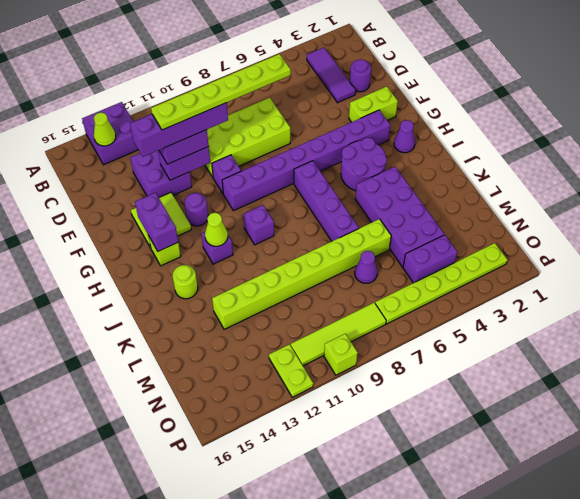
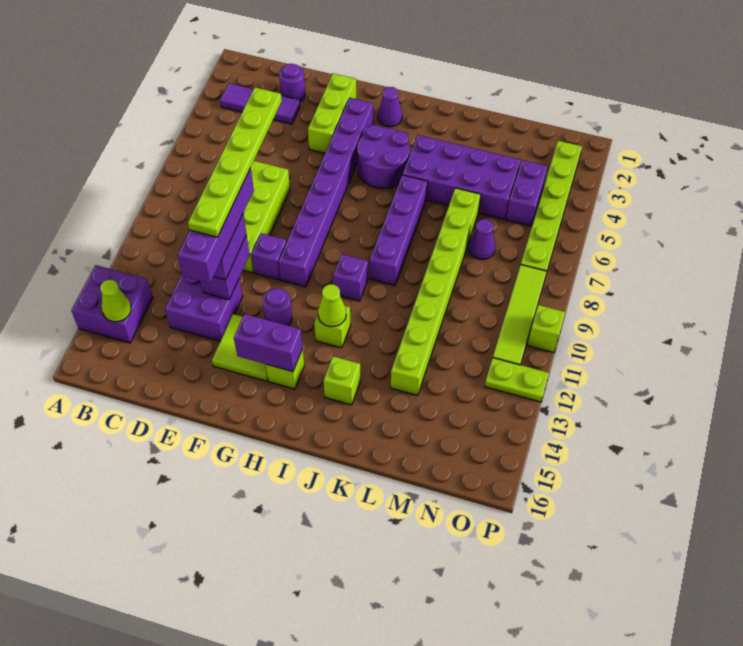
lime brick F2:F3 level 1 -> lime brick F2:F4 level 1
purple brick H7:K7 level 1 -> purple brick J6:J9 level 1
purple brick I12 level 1 -> lime brick I12 level 1
lime round brick J14 level 1 -> lime brick J14 level 1

